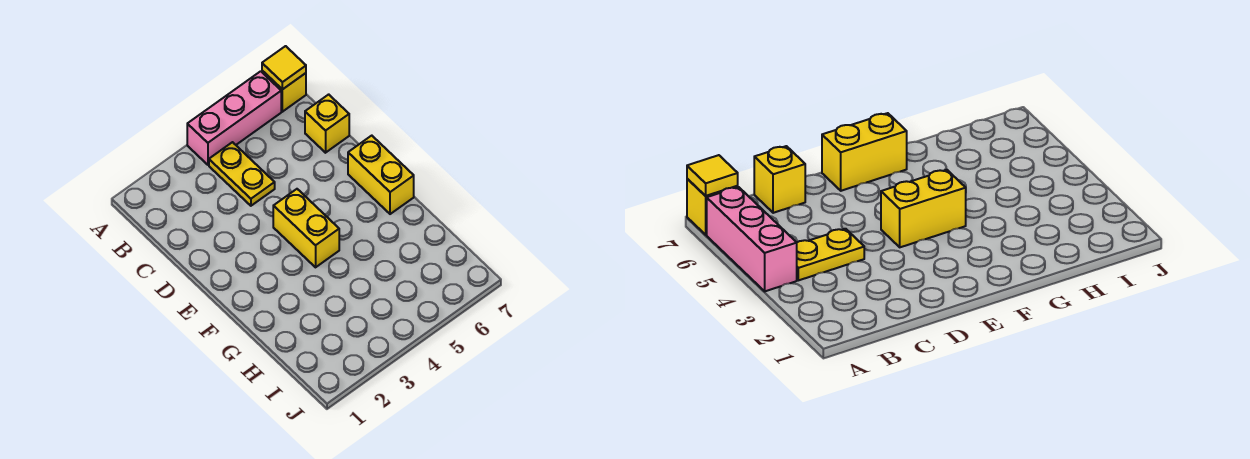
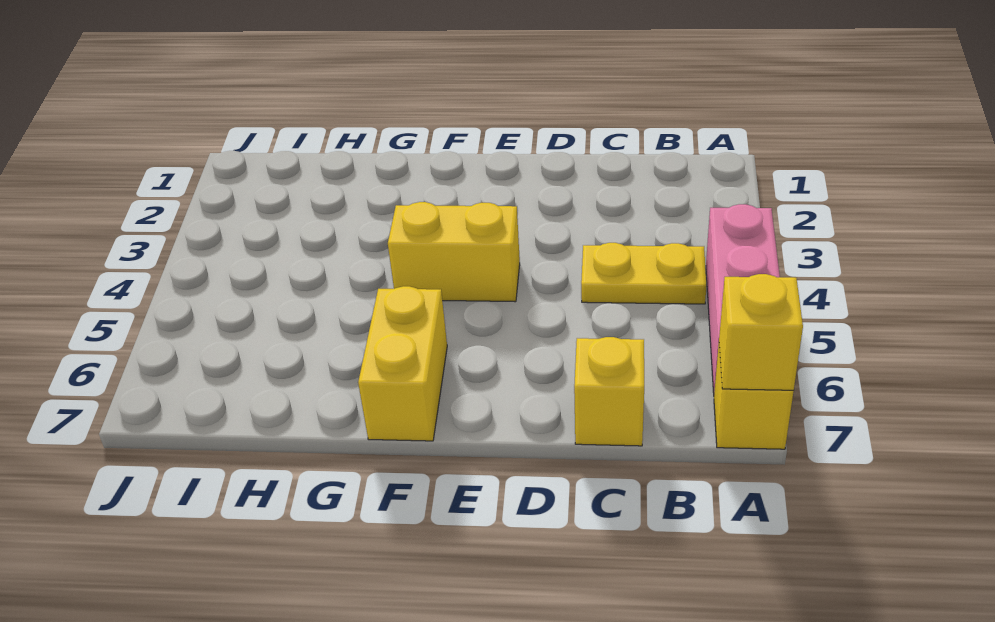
yellow tile A7 level 2 -> yellow brick A7 level 2
yellow brick E7:F7 level 1 -> yellow brick F6:F7 level 1

